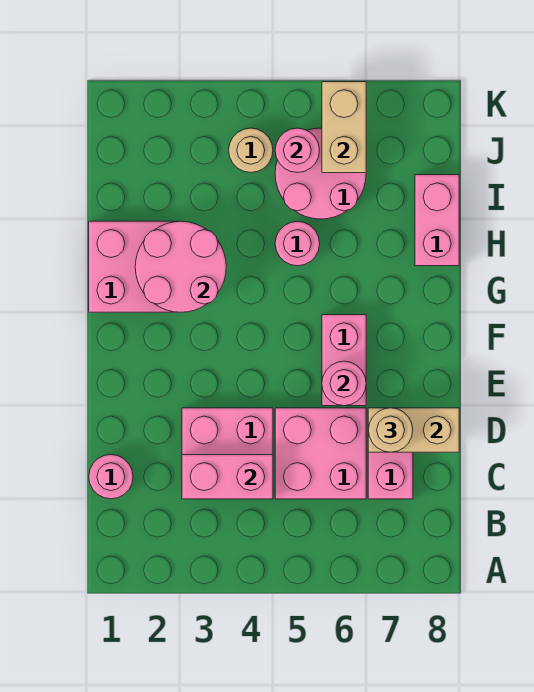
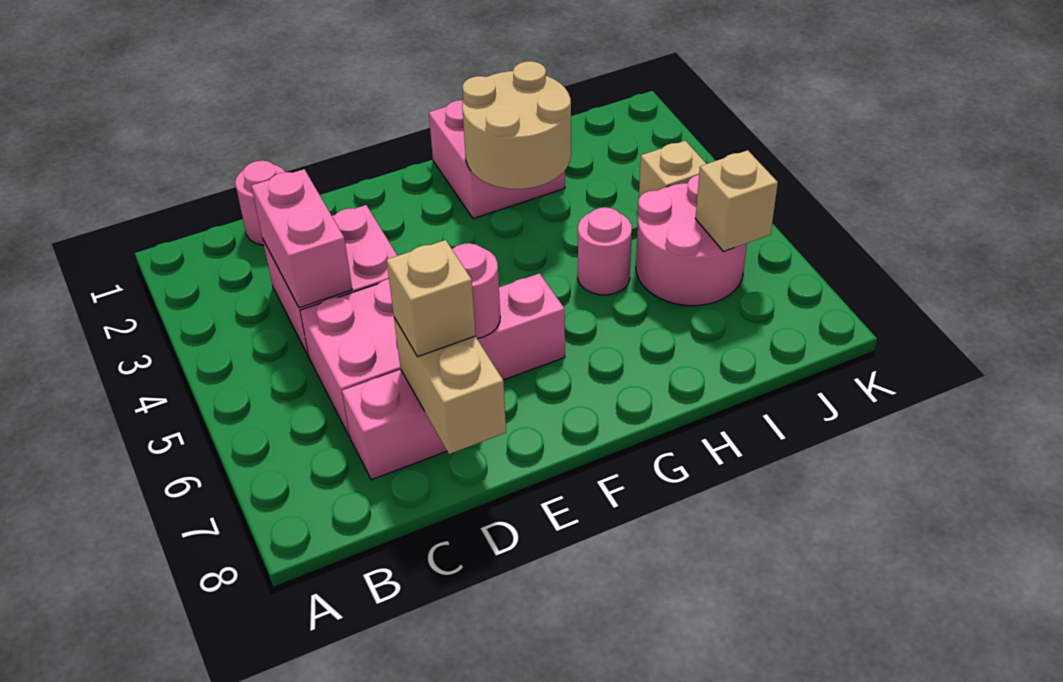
tan round brick D7 level 3 -> tan brick D7 level 3
pink round brick G2:H3 level 2 -> tan round brick G2:H3 level 2
pink brick H8:I8 level 1 -> none
tan round brick J4 level 1 -> tan brick J4 level 1
pink round brick J5 level 2 -> none
tan brick J6:K6 level 2 -> tan brick J6 level 2

